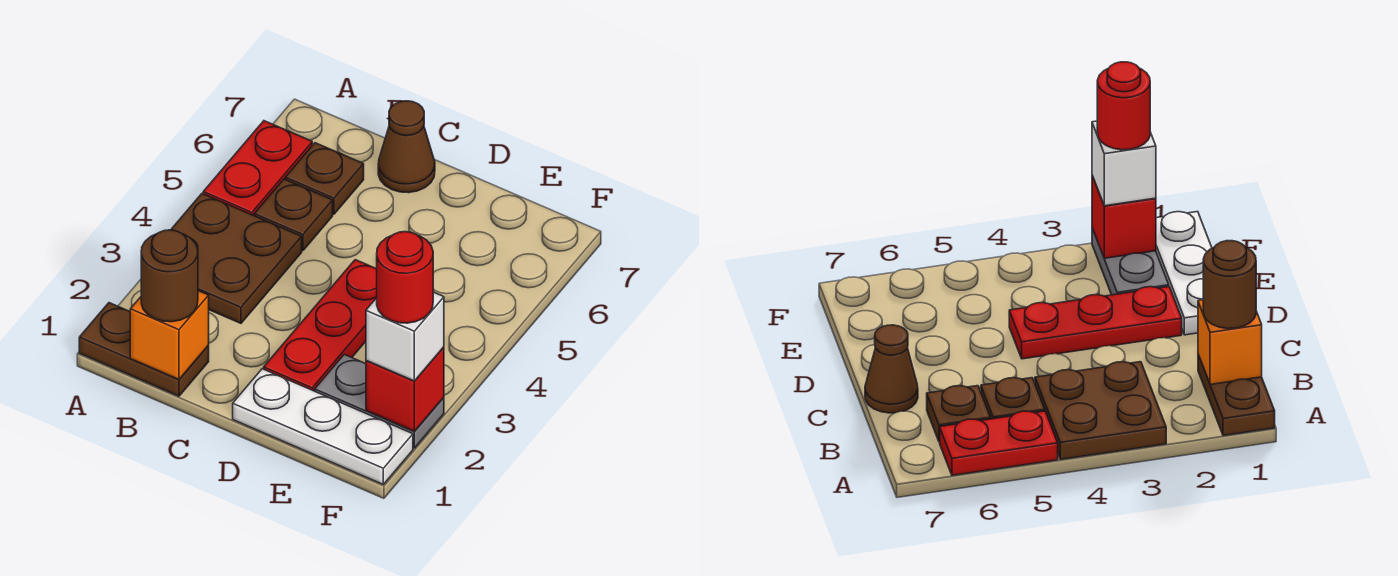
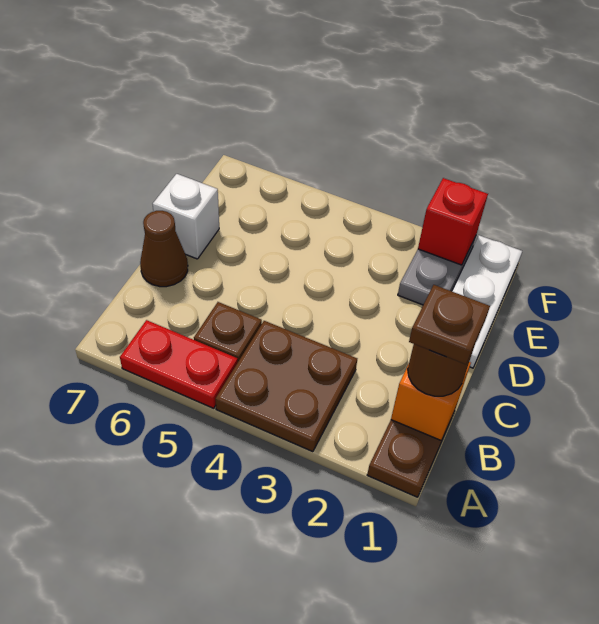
brown plate B6 level 1 -> brown plate B1 level 4
red plate D2:D4 level 1 -> none
white brick F2 level 3 -> white brick D7 level 1
red round brick F2 level 4 -> none

